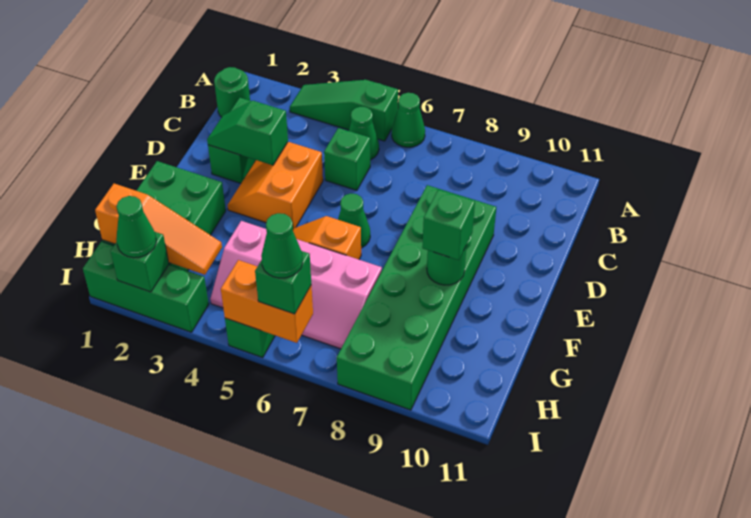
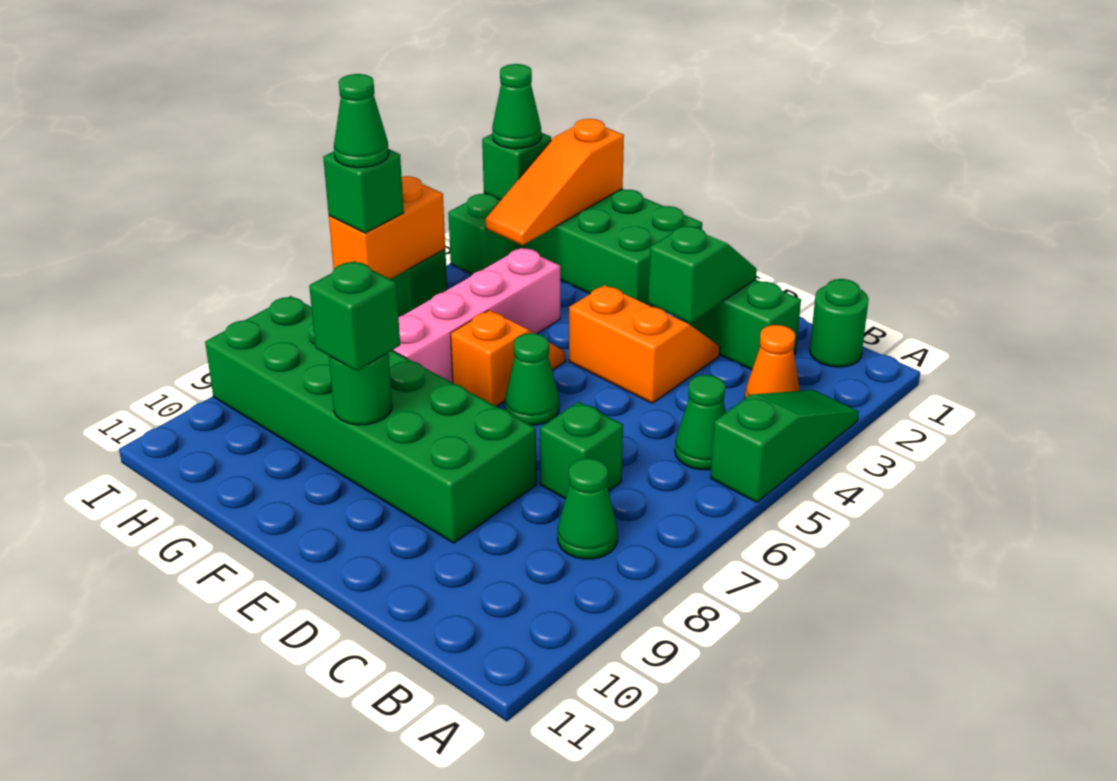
green cone A6 level 1 -> green cone B8 level 1
none -> orange cone B3 level 1
green brick C5 level 1 -> green brick C7 level 1

